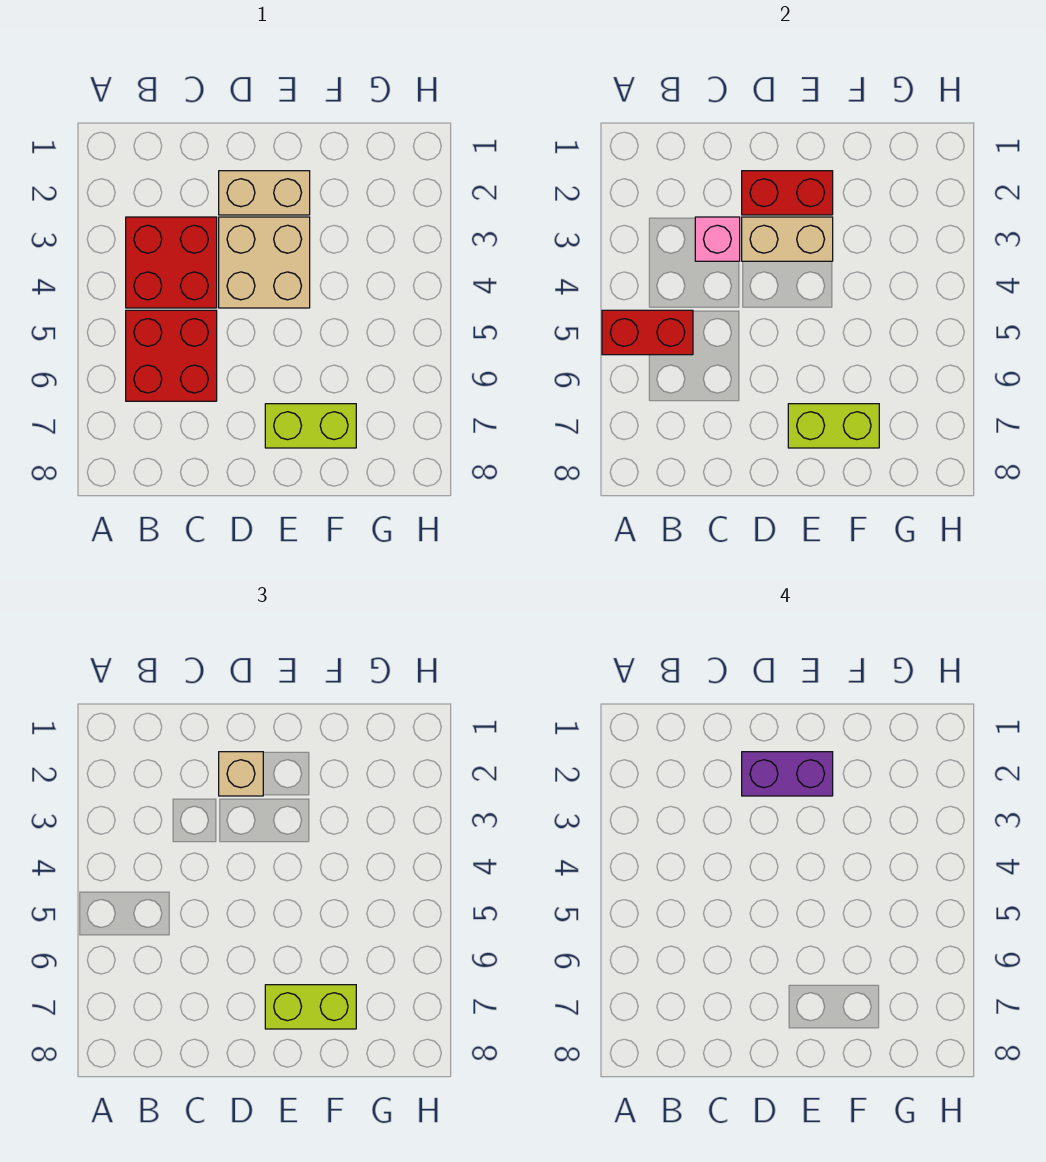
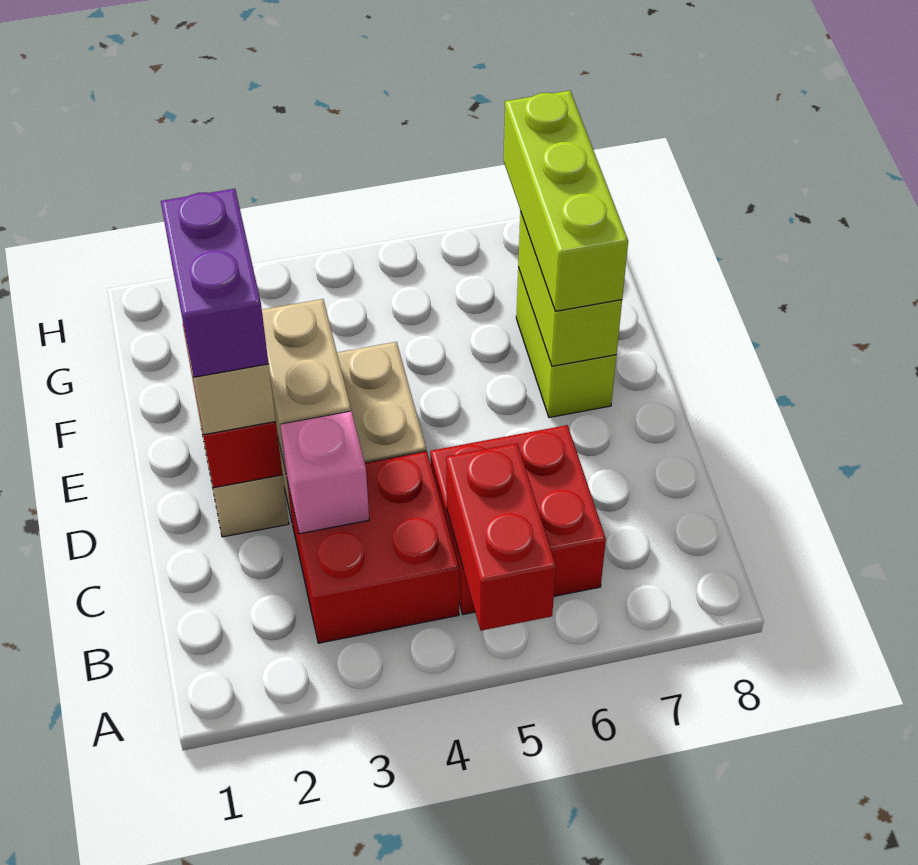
lime brick E7:F7 level 3 -> lime brick E7:G7 level 3

